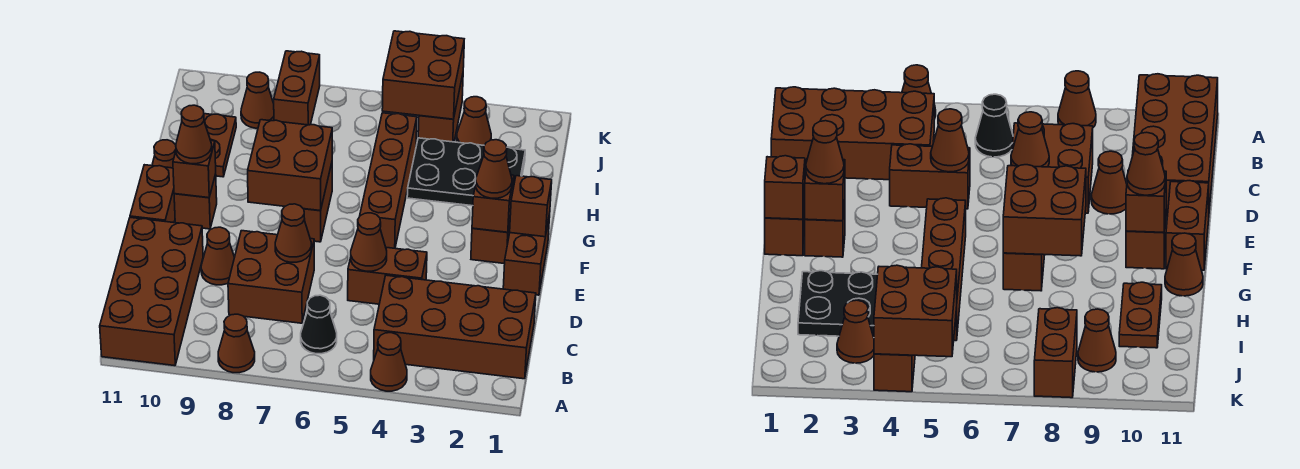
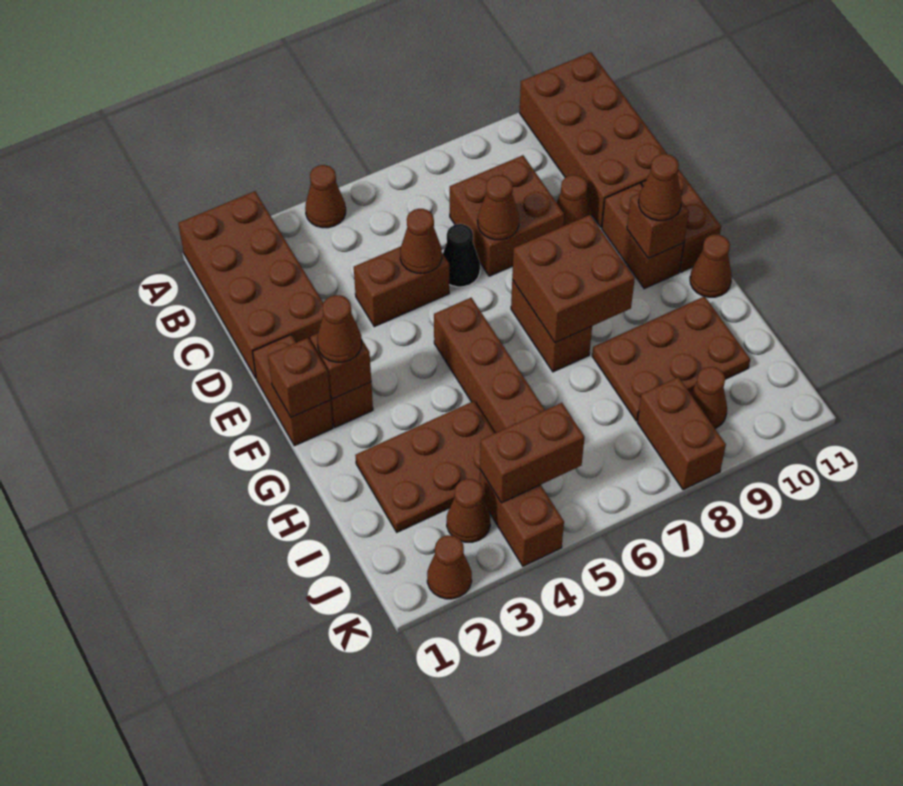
brown cone A8 level 1 -> brown cone K2 level 1
brown brick B1:C4 level 1 -> brown brick A1:D2 level 1
black cone B6 level 1 -> black cone D6 level 1
brown brick F10 level 1 -> brown brick E10:F10 level 1
black plate H2:I4 level 1 -> brown plate H2:I4 level 1
brown plate H10:I10 level 1 -> brown plate H8:I10 level 1
brown brick J4:K5 level 2 -> brown brick J4:J5 level 2

